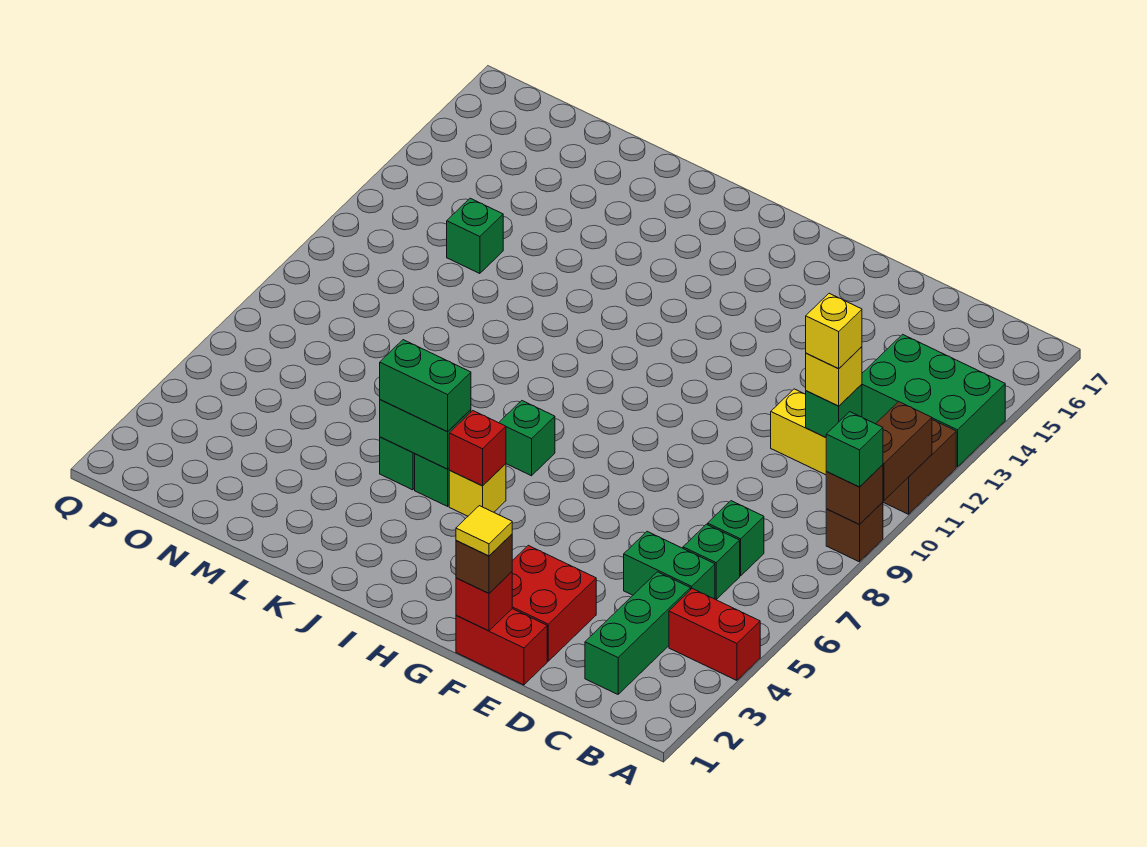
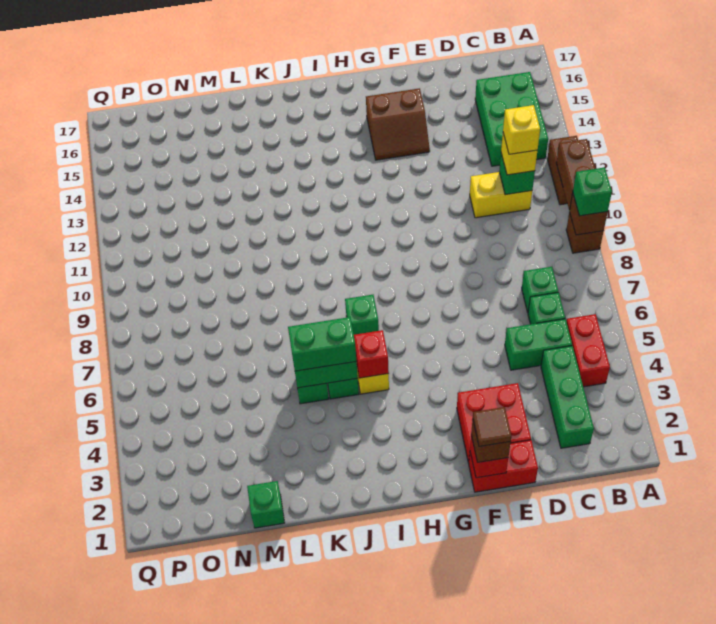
red brick A4:B4 level 1 -> red brick B4:B5 level 1
green brick A13:C14 level 1 -> green brick B13:C15 level 1
yellow tile F1 level 4 -> brown tile F1 level 4
none -> brown slope F14:G15 level 1 top 15
green brick N12 level 1 -> green brick M1 level 1

